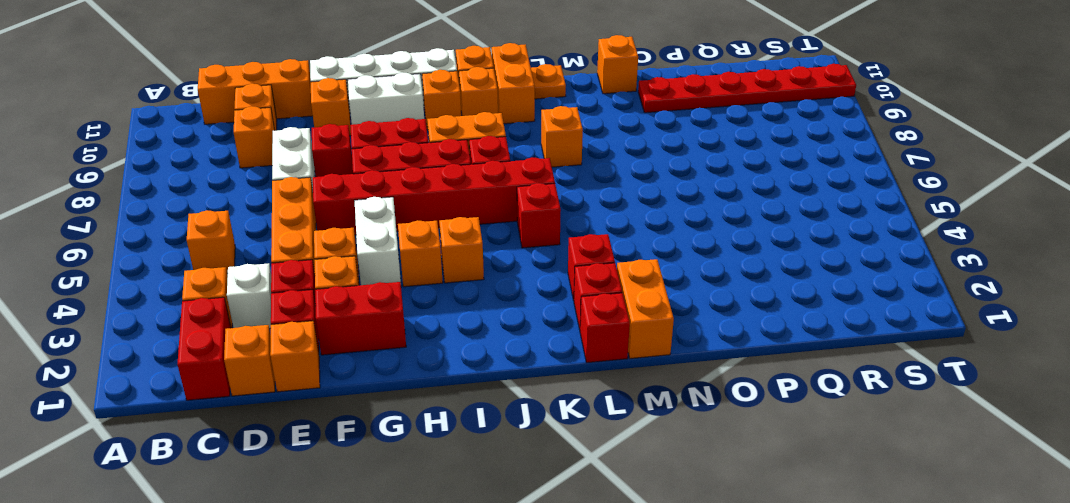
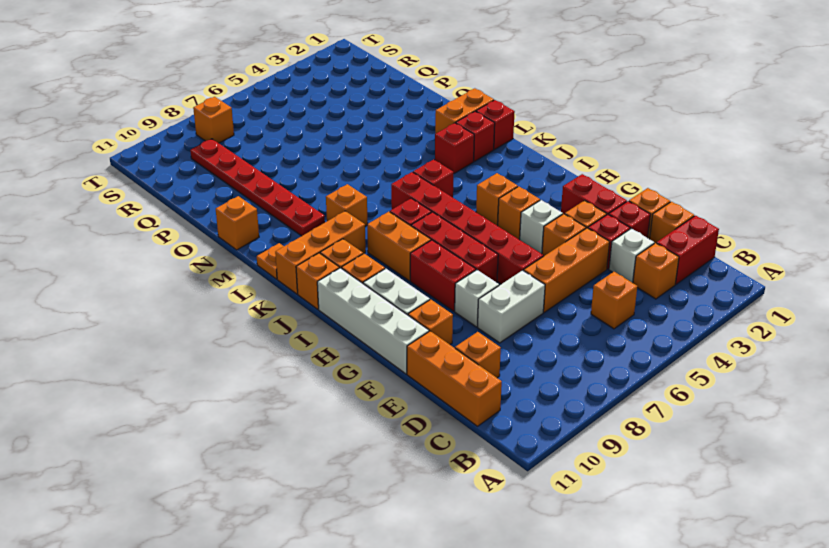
orange brick D9 level 1 -> orange brick S8 level 1
red brick F8 level 1 -> white brick F8 level 1
white brick G4:G5 level 1 -> white brick G4 level 1
orange brick K10:K11 level 1 -> orange brick K9:K11 level 1
red plate O10:T10 level 1 -> red plate M9:R9 level 1

